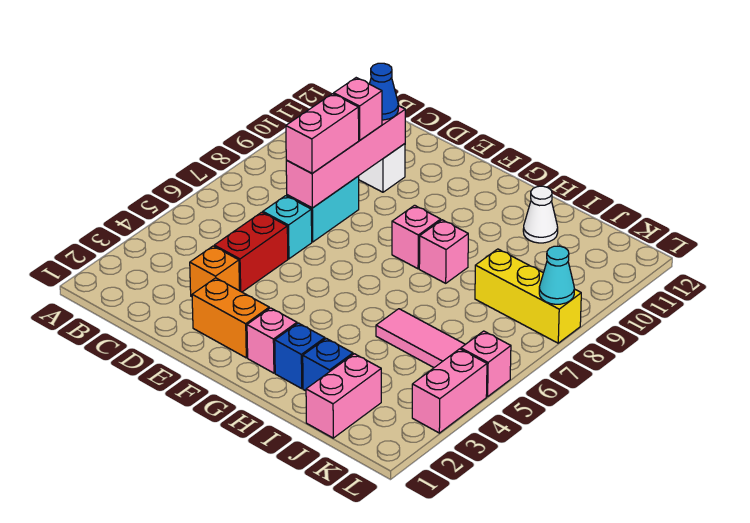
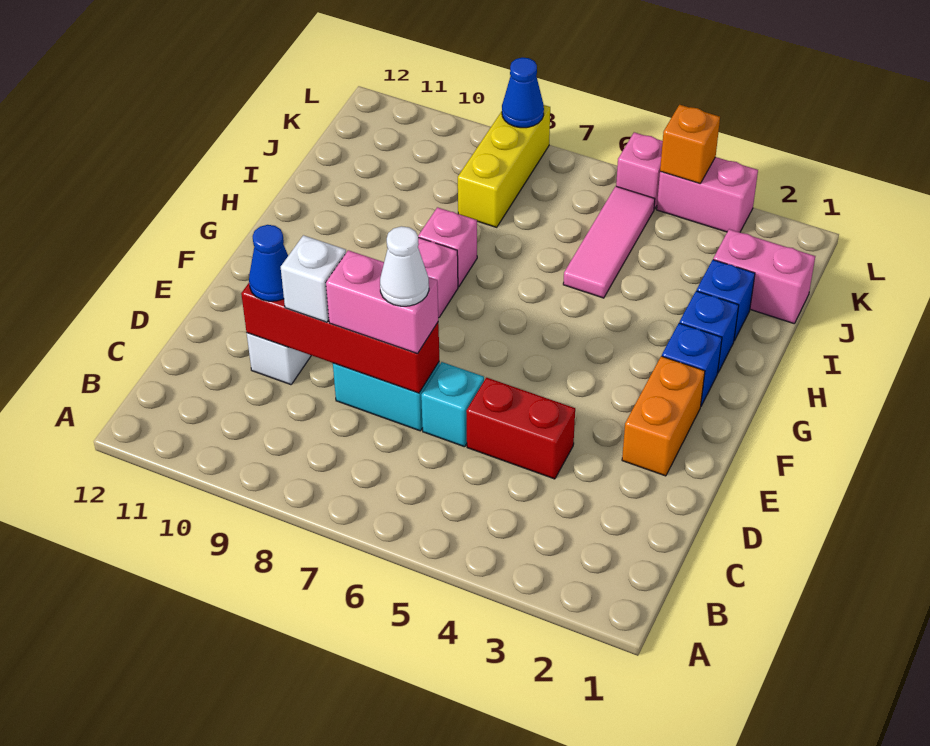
orange brick D3 level 1 -> orange brick L4 level 2
pink brick D7:D10 level 2 -> red brick D7:D10 level 2
pink brick D9 level 3 -> white brick D9 level 3
pink brick G2 level 1 -> blue brick G2 level 1
white cone I11 level 1 -> white cone D7 level 4
cyan cone L8 level 2 -> blue cone L8 level 2

